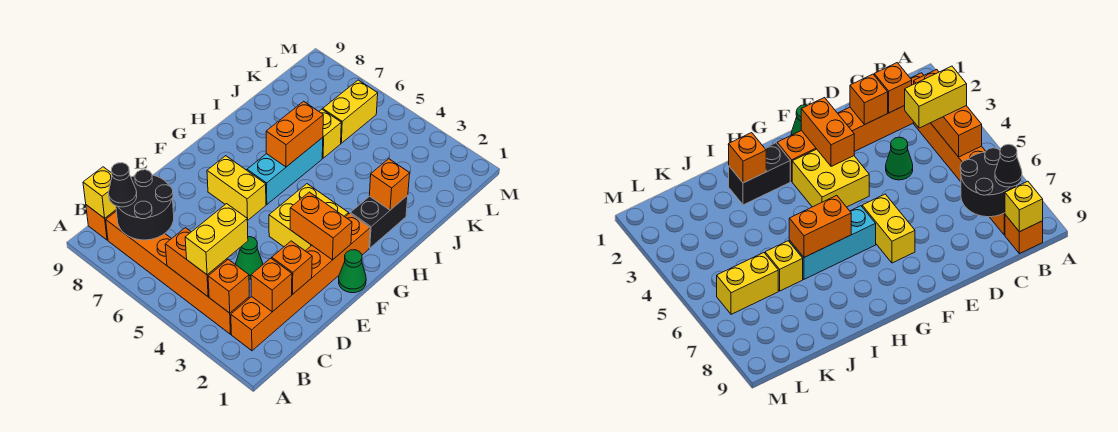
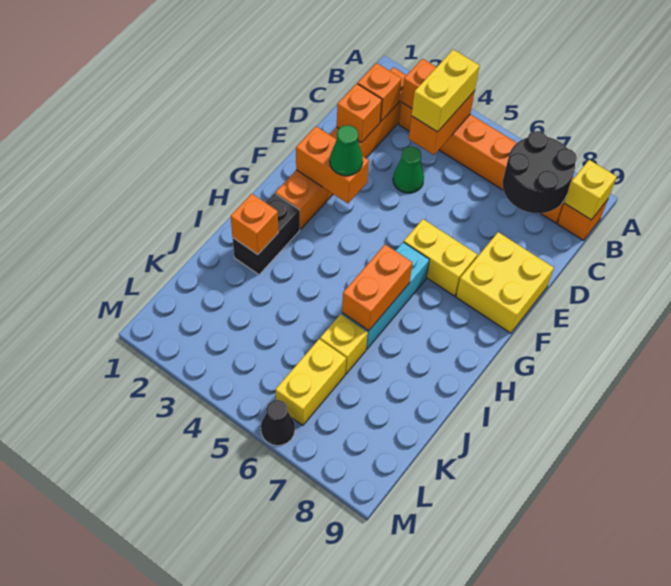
orange brick B4:B5 level 2 -> orange brick B4:C4 level 2
black cone B8 level 3 -> black cone M6 level 1
green cone F1 level 1 -> green cone F3 level 3
yellow brick F3:G4 level 1 -> yellow brick E8:F9 level 1

